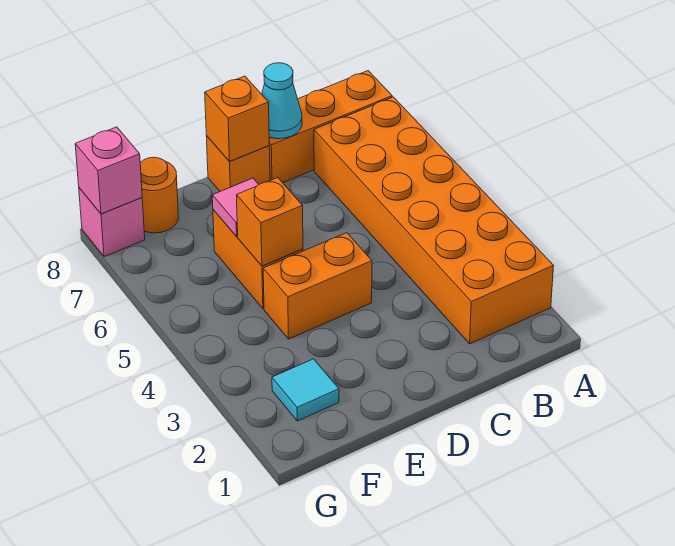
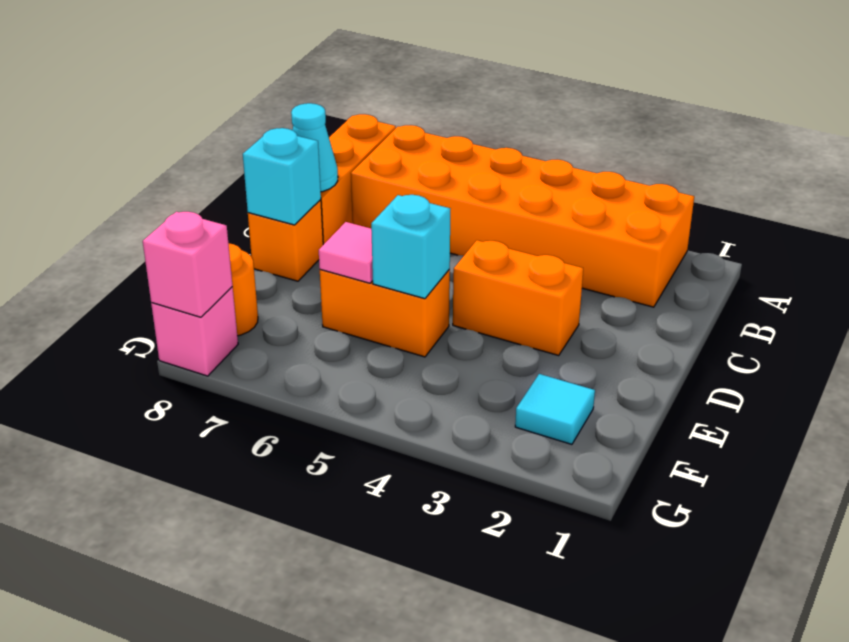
orange brick D4:E4 level 1 -> orange brick D3:D4 level 1
orange brick D8 level 2 -> cyan brick D8 level 2
orange brick E5 level 2 -> cyan brick E5 level 2

